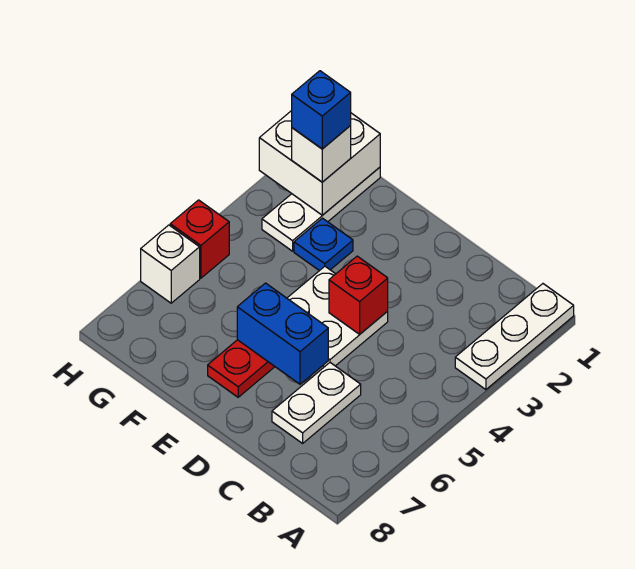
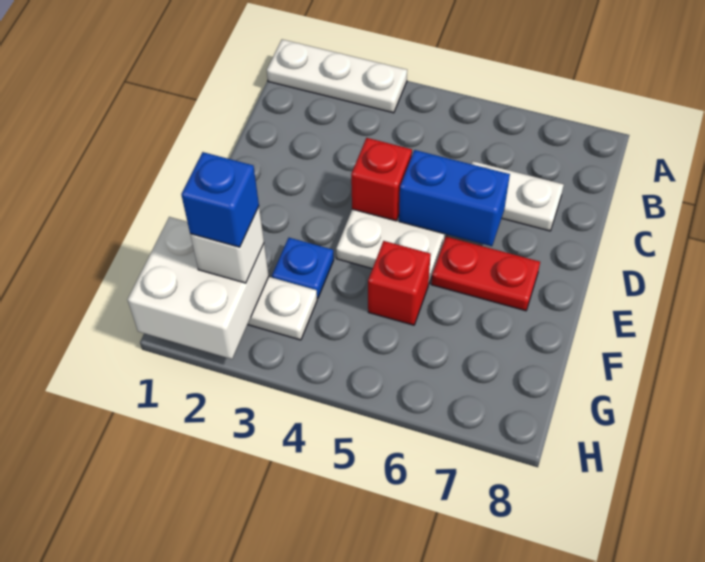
blue brick D6:E6 level 2 -> blue brick D5:D6 level 2
red brick H5 level 1 -> red brick F5 level 1
white brick H6 level 1 -> none

